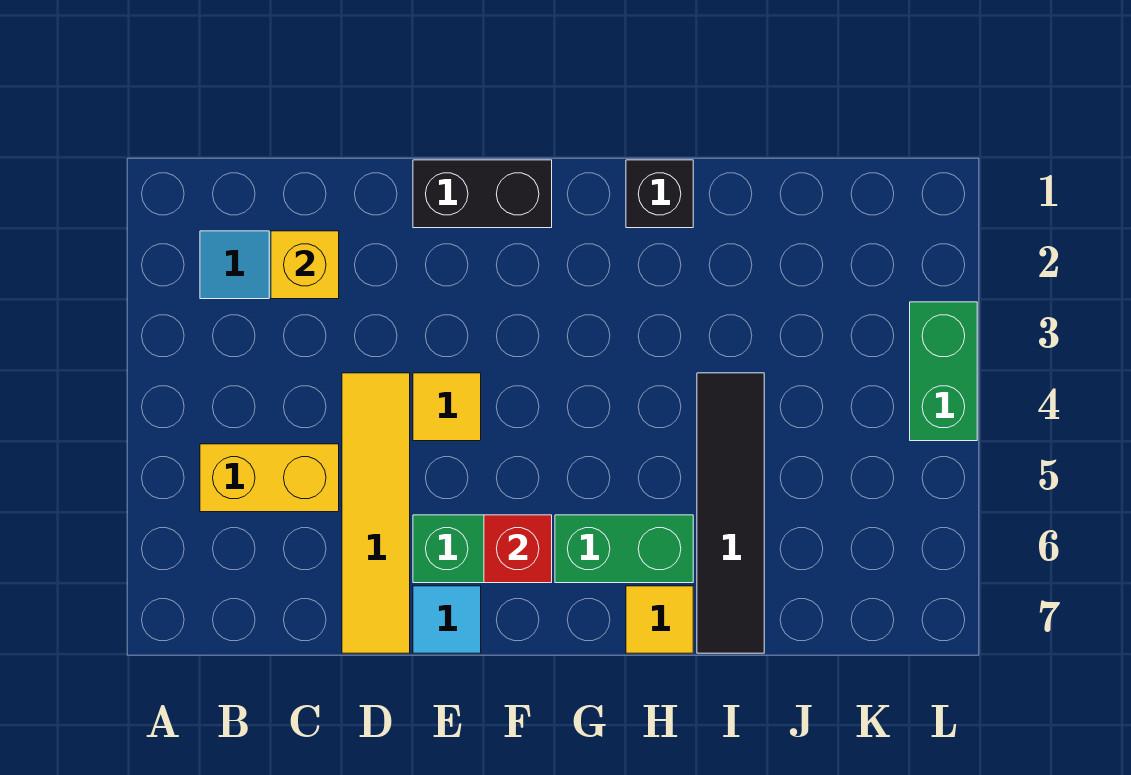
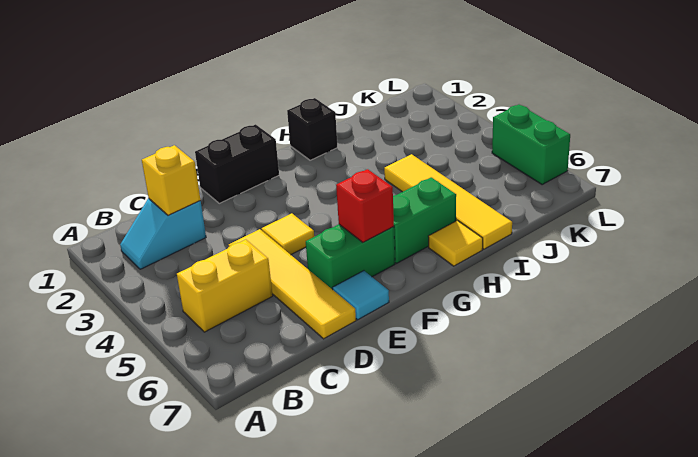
black tile I4:I7 level 1 -> yellow tile I4:I7 level 1
green brick L3:L4 level 1 -> green brick L5:L6 level 1

